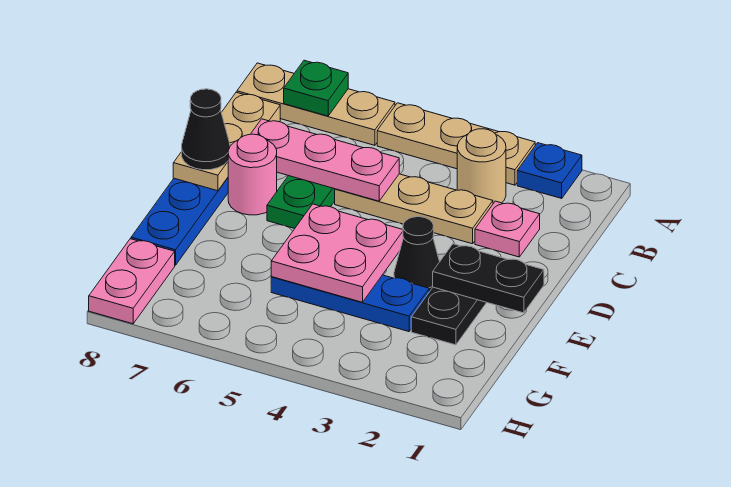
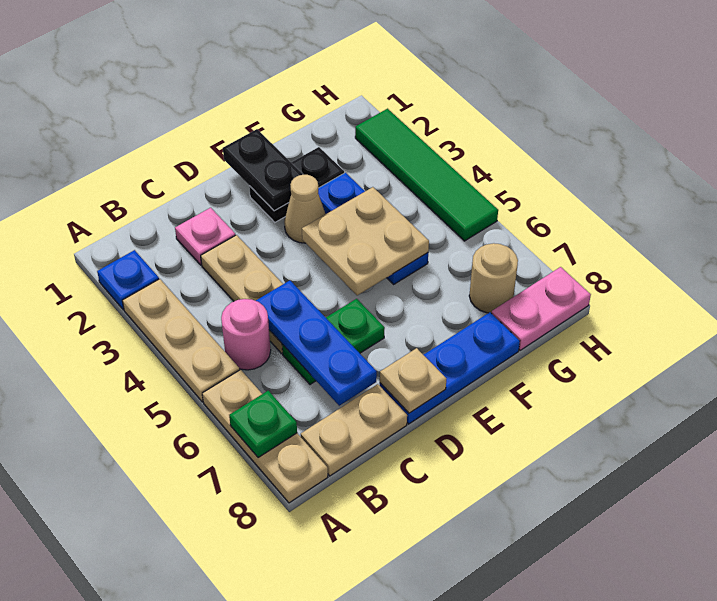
tan round brick B3 level 1 -> tan round brick G7 level 1
pink plate C5:C7 level 2 -> blue plate C5:C7 level 2
pink round brick D7 level 1 -> pink round brick B5 level 1
black cone D8 level 3 -> none
black cone E3 level 1 -> tan cone E3 level 1
pink plate E4:F5 level 2 -> tan plate E4:F5 level 2
none -> green tile H2:H5 level 1

